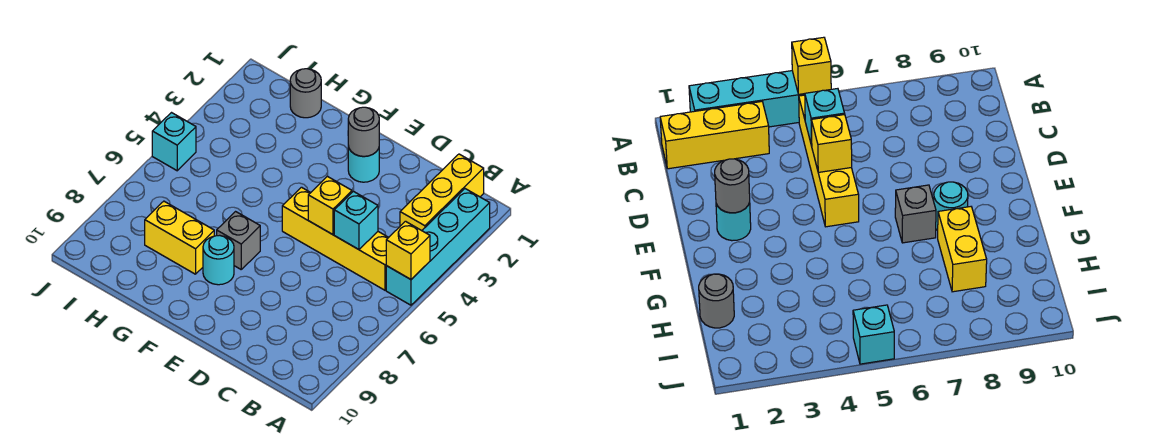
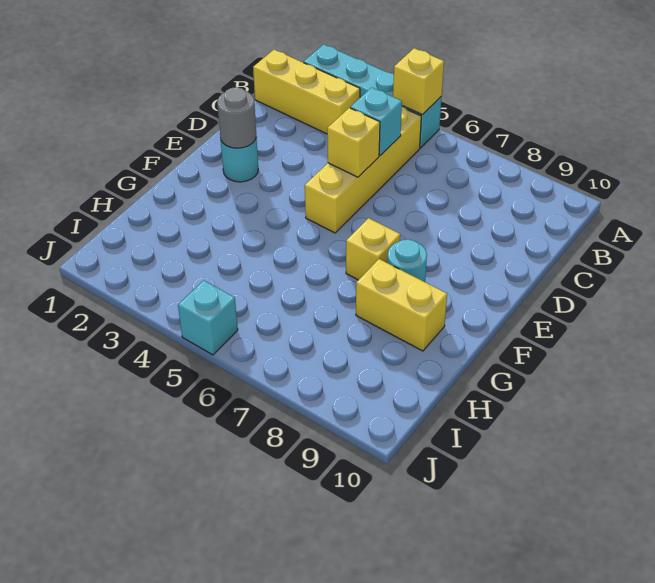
grey brick F7 level 1 -> yellow brick F7 level 1
yellow brick G8:H8 level 1 -> yellow brick G8:G9 level 1
grey round brick H1 level 1 -> none

